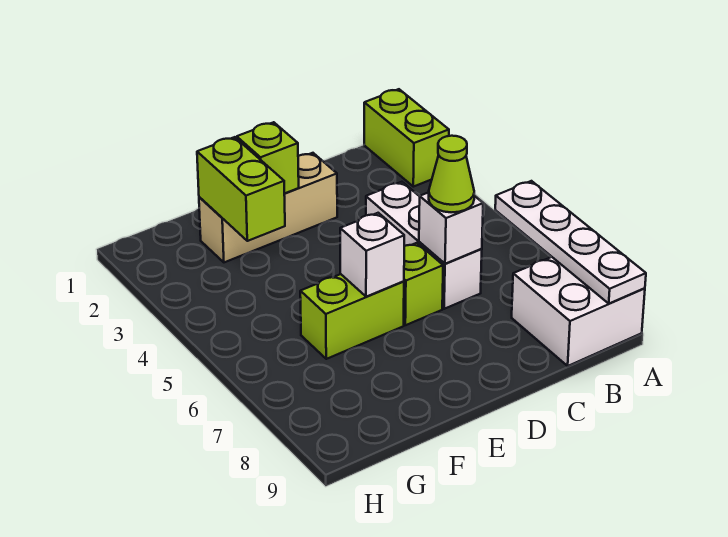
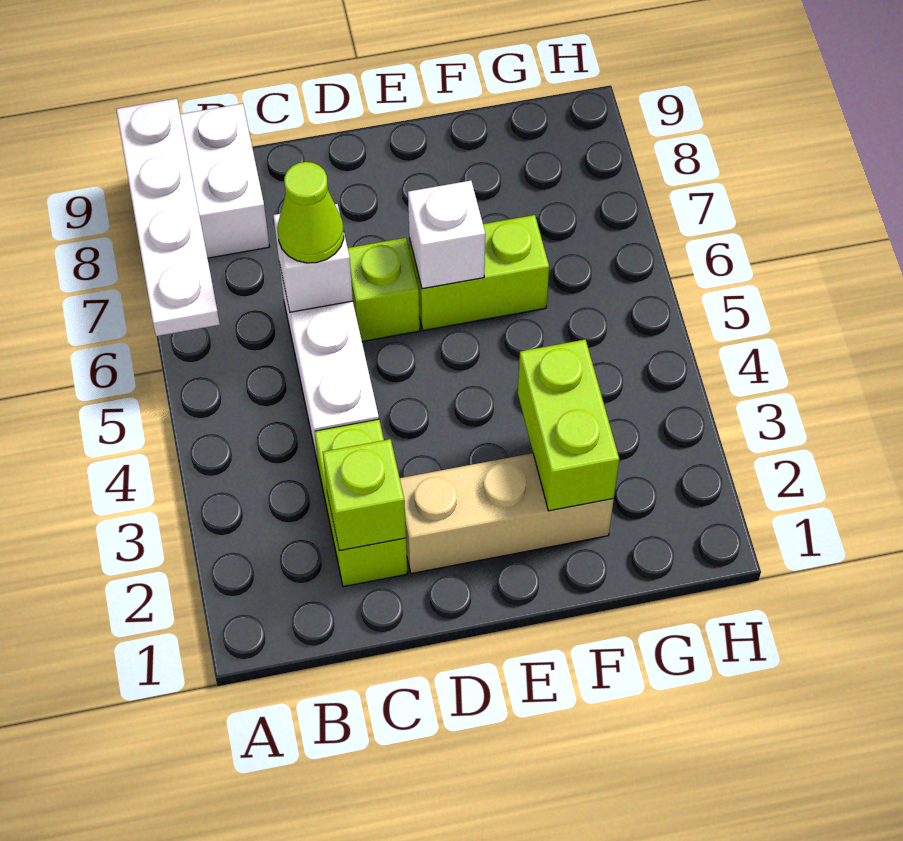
lime brick A1:A2 level 1 -> lime brick C2:C3 level 1
lime brick E2 level 2 -> lime brick C2 level 2

